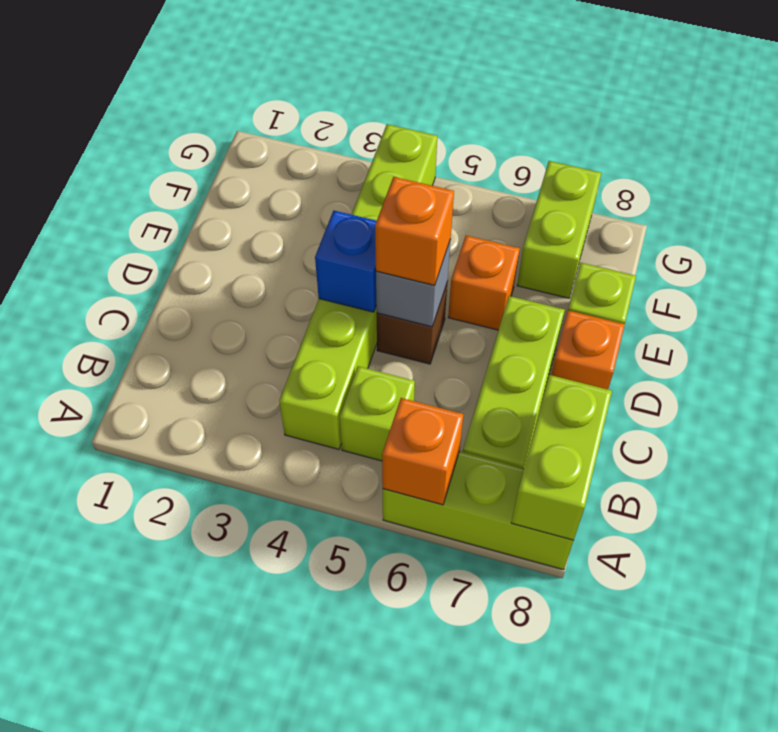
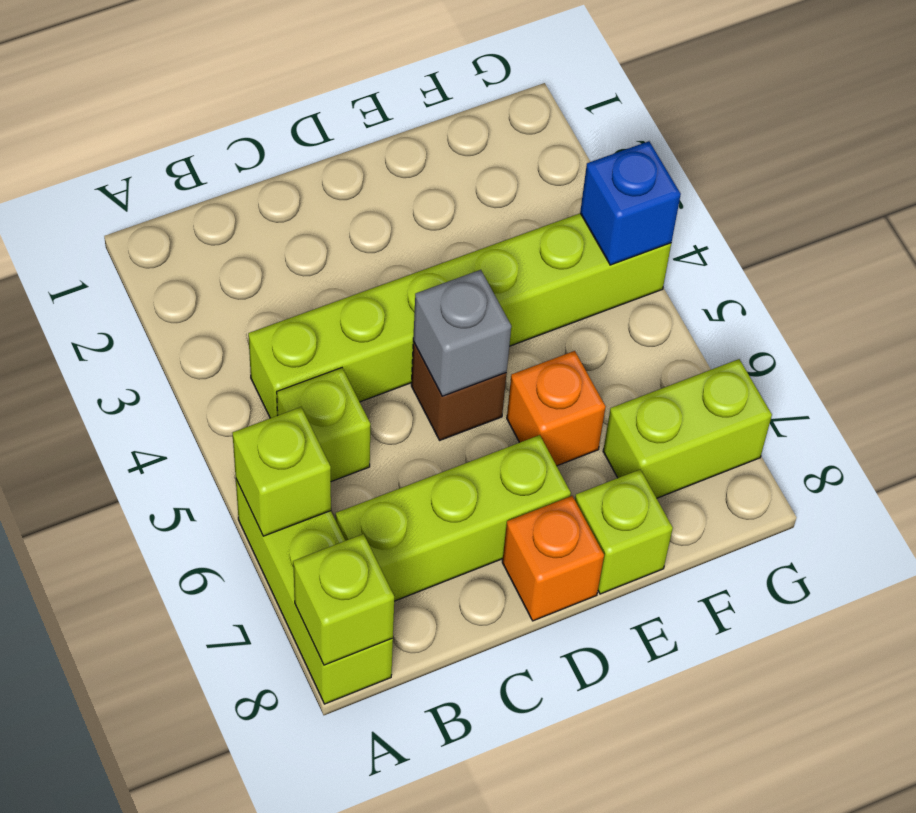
orange brick A6 level 2 -> lime brick A6 level 2
lime brick A8:B8 level 2 -> lime brick A8 level 2
blue brick D4 level 2 -> blue brick G4 level 2
orange brick D5 level 3 -> none

